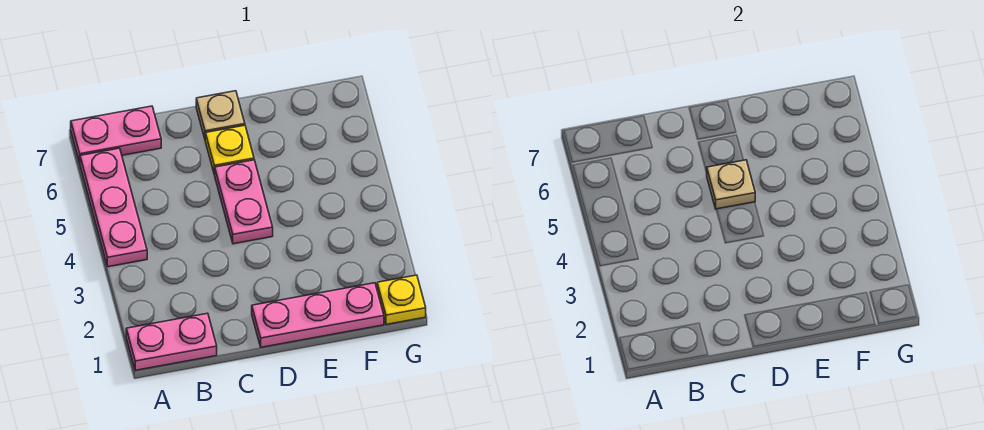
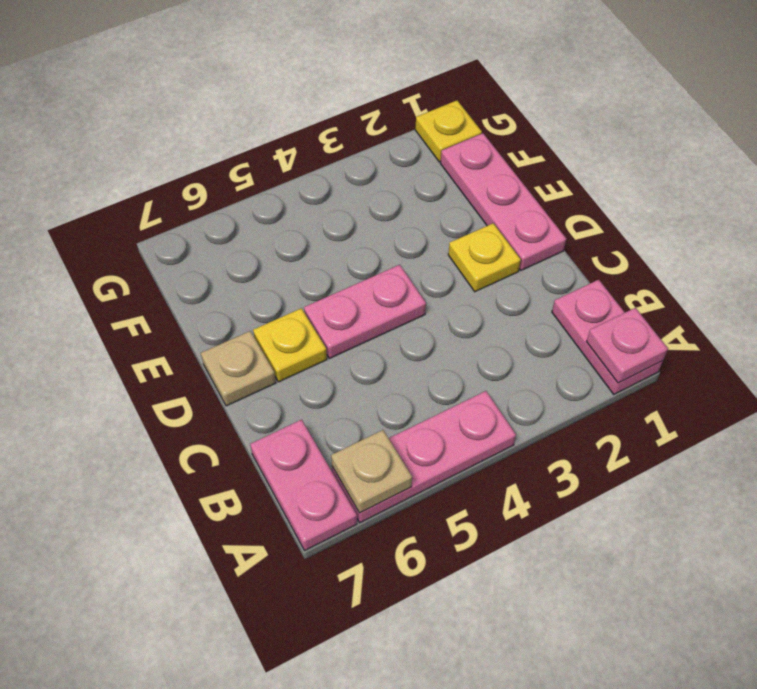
none -> pink plate A1 level 2
none -> yellow plate D2 level 1
tan plate D5 level 2 -> tan plate A6 level 2

